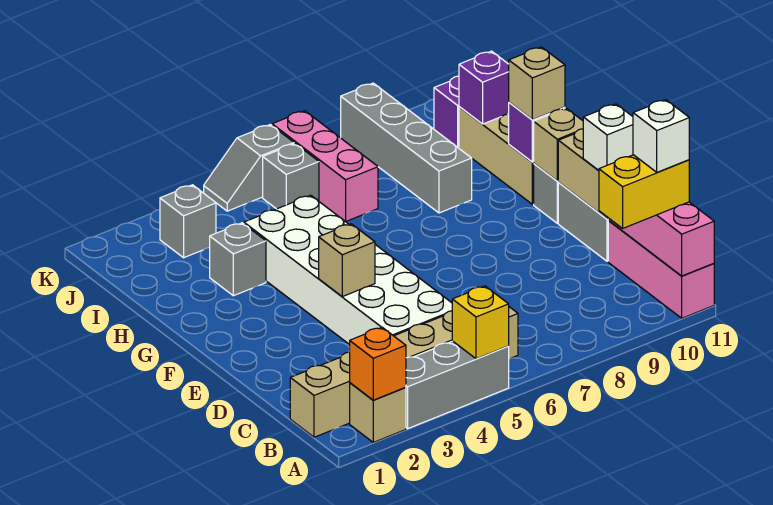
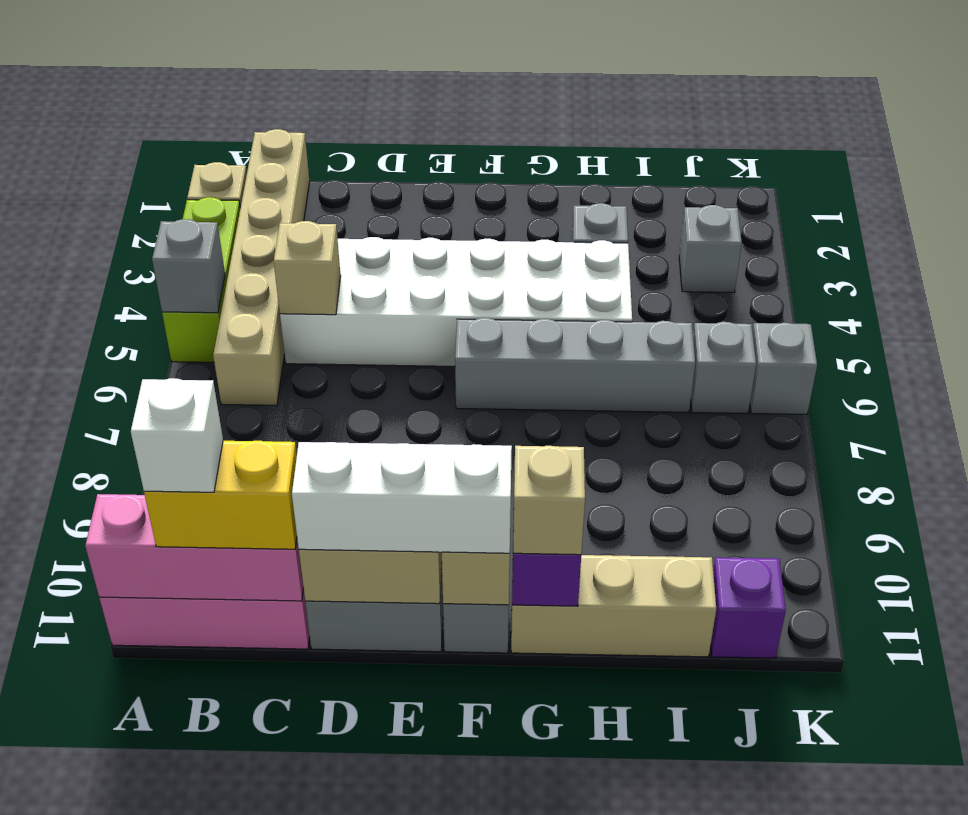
orange brick A2 level 2 -> none
grey brick A3:A5 level 1 -> lime brick A3:A5 level 1
yellow brick A5 level 2 -> grey brick A5 level 2
yellow brick B10:B11 level 3 -> yellow brick B11:C11 level 3
white brick D11 level 3 -> white brick D11:F11 level 3
tan brick E4 level 2 -> tan brick C5 level 2
grey brick H9:K9 level 1 -> grey brick F6:I6 level 1
pink brick I7:K7 level 1 -> none
purple brick I11 level 2 -> none

